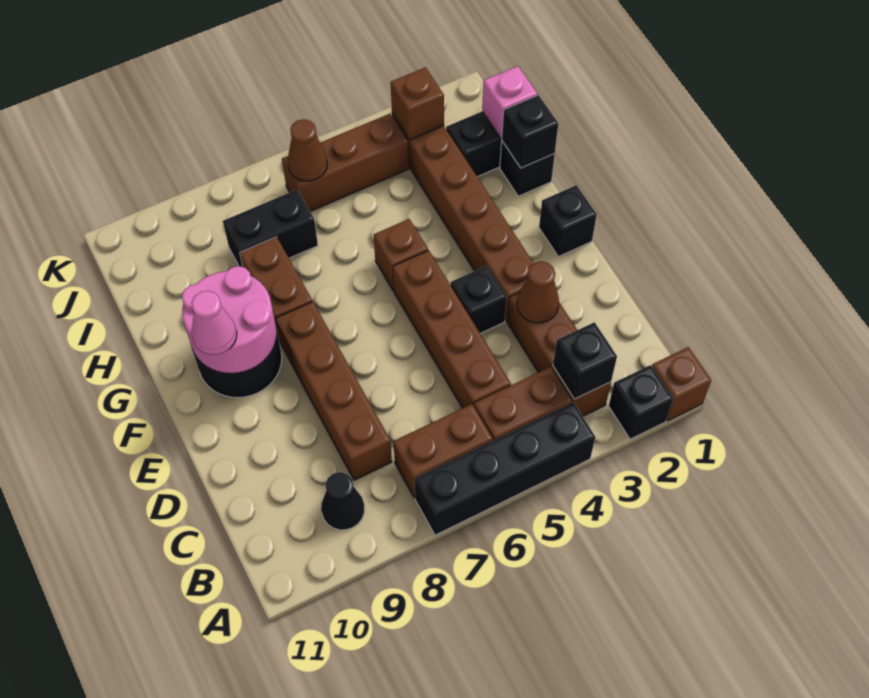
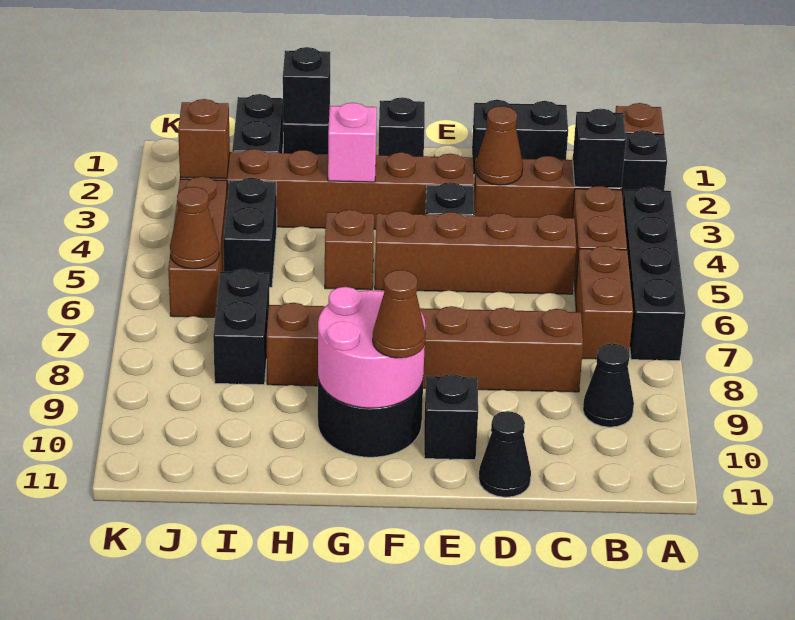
none -> black brick C1:D1 level 1
none -> black cone D11 level 1
none -> black brick E10 level 1
pink cone F10 level 3 -> brown cone F10 level 3
pink brick I1 level 2 -> pink brick G3 level 2
none -> black brick I4:I5 level 1

